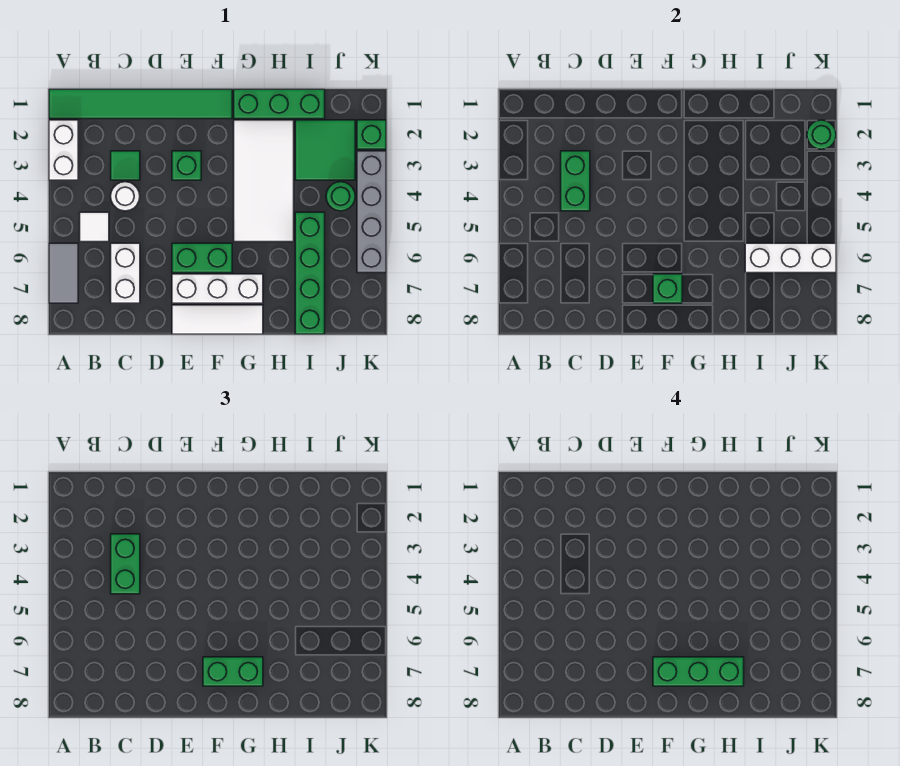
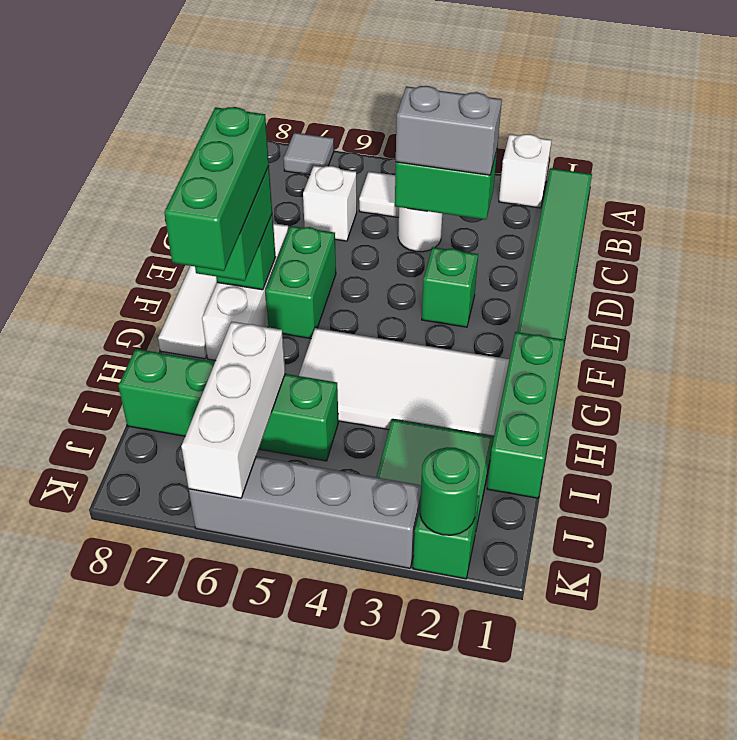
white brick A2:A3 level 1 -> white brick A2 level 1
grey tile A6:A7 level 1 -> grey tile A7 level 1
green tile C3 level 1 -> none
green brick C3:C4 level 3 -> grey brick C3:C4 level 3
white brick C6:C7 level 1 -> white brick C6 level 1
green round brick J4 level 1 -> none

